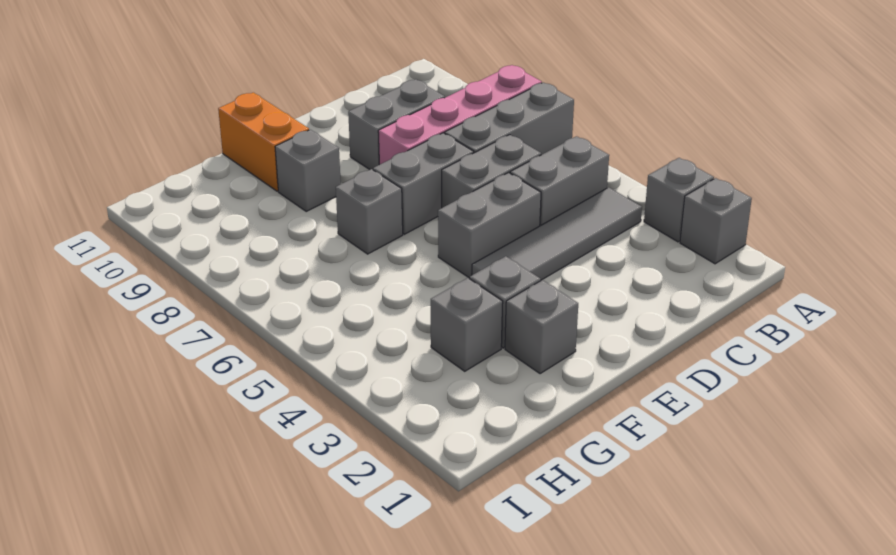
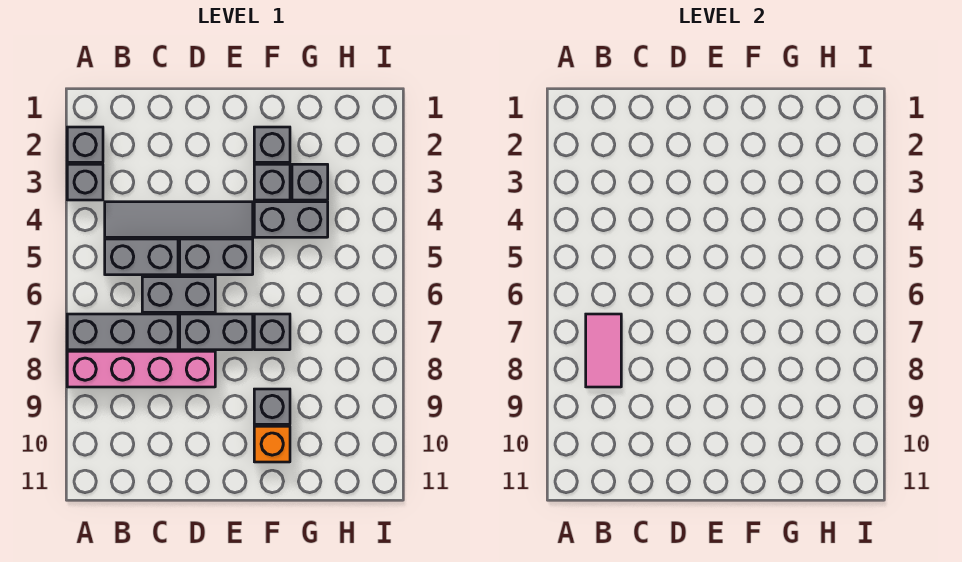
none -> pink tile B7:B8 level 2
grey brick C9:D9 level 1 -> grey brick F4:G4 level 1
orange brick F10:F11 level 1 -> orange brick F10 level 1

